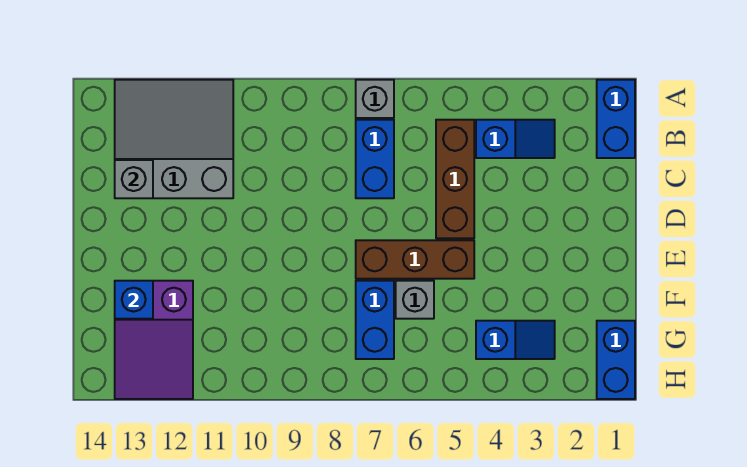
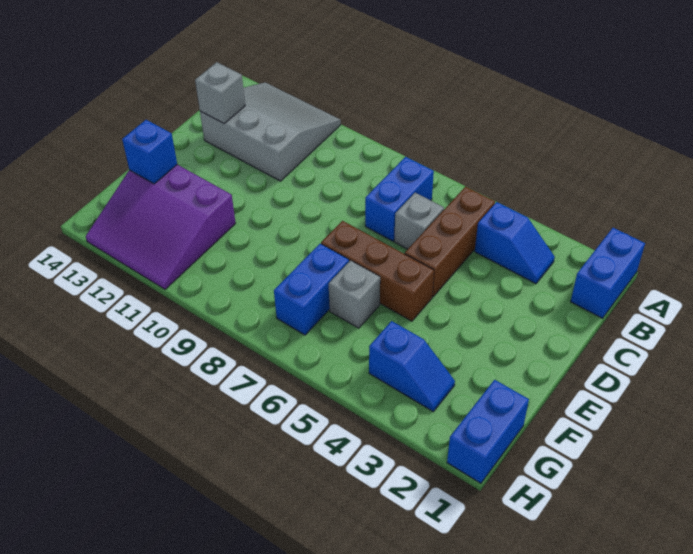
grey brick A7 level 1 -> grey brick C6 level 1
purple slope F12:H13 level 1 top F -> purple slope F11:H13 level 1 top F

